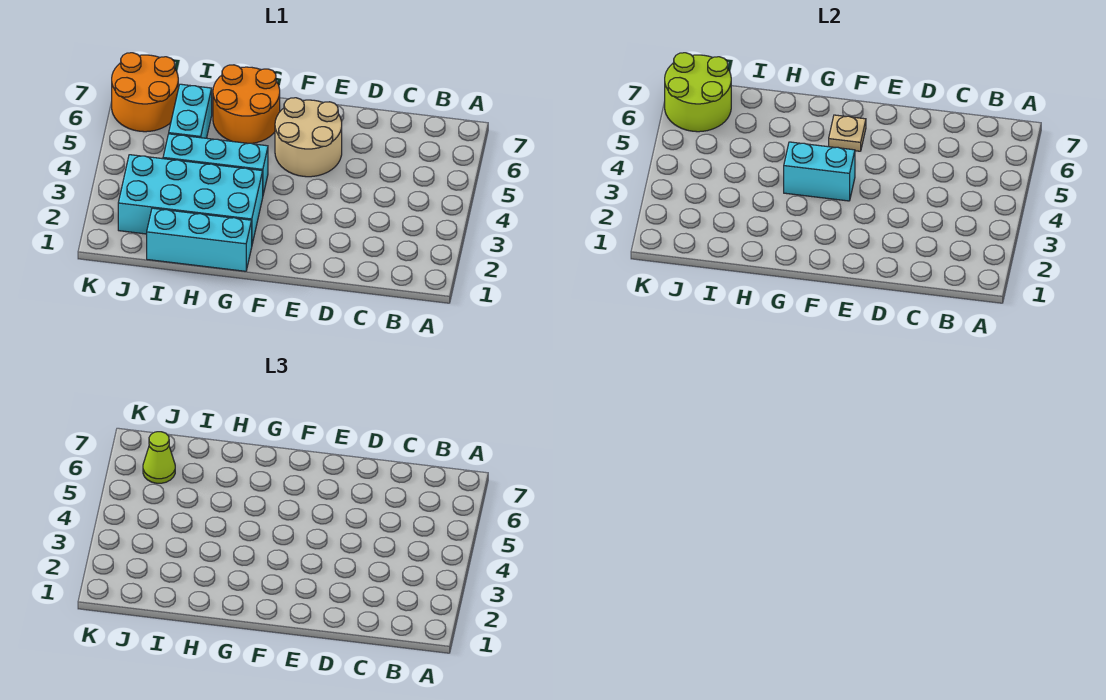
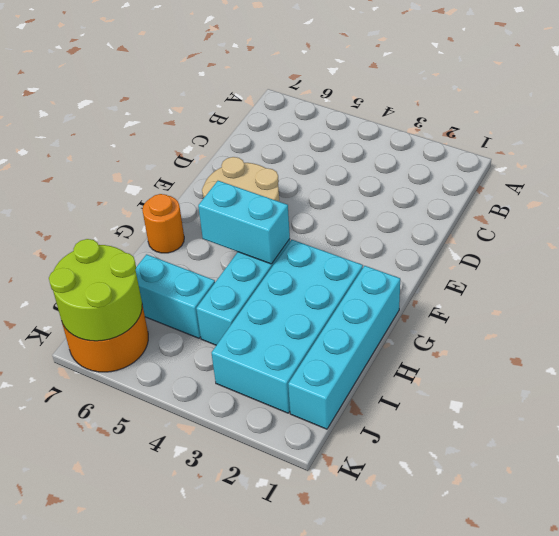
cyan brick F4:G4 level 2 -> cyan brick G4:G5 level 2
tan plate F6 level 2 -> none
cyan brick G1:I1 level 1 -> cyan brick G1:J1 level 1
orange round brick G6:H7 level 1 -> orange round brick G7 level 1
lime cone J6 level 3 -> none

